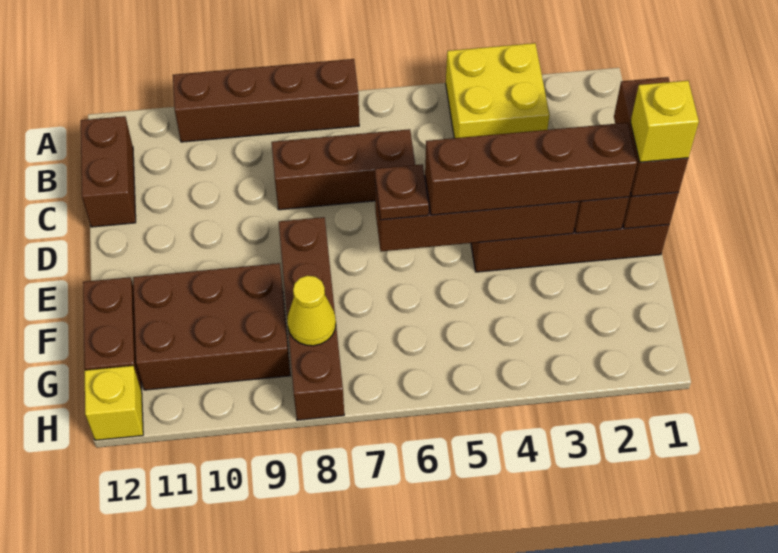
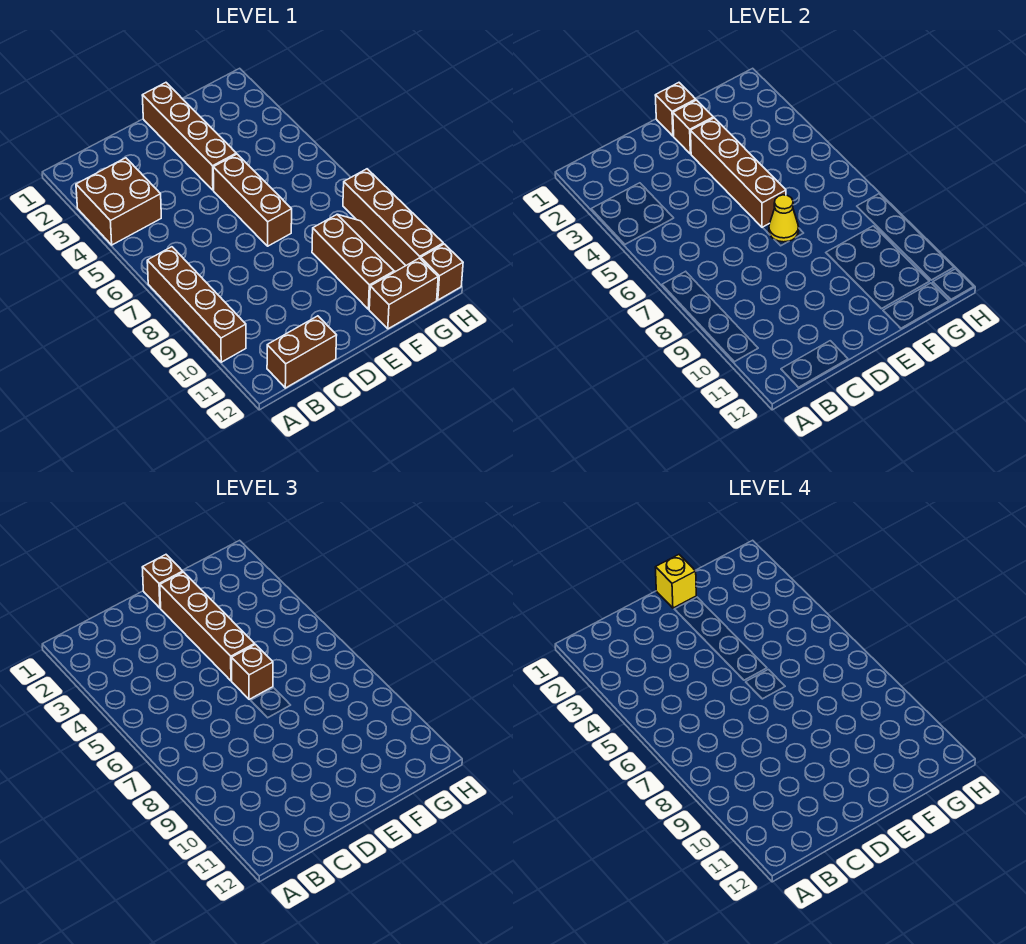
yellow brick A3:B4 level 1 -> brown brick A3:B4 level 1
brown brick C6:C8 level 1 -> brown brick E5:E7 level 1
brown brick D1:E1 level 3 -> brown brick E1 level 3
brown plate E6 level 3 -> brown brick E6 level 3
brown brick E8:H8 level 1 -> brown brick H8:H11 level 1
brown brick F9:G11 level 1 -> brown slope F9:G11 level 1 top F
yellow cone G8 level 2 -> yellow cone E7 level 2
yellow brick H12 level 1 -> brown brick H12 level 1

